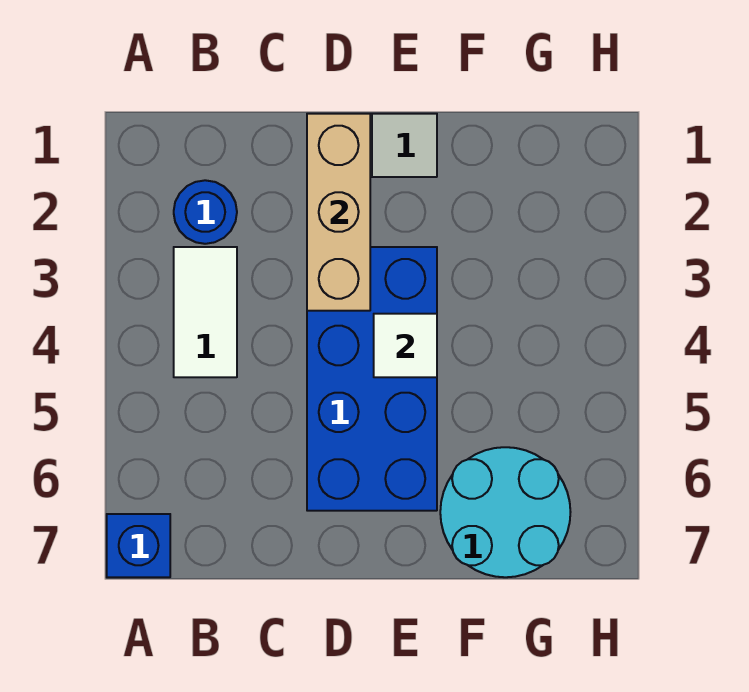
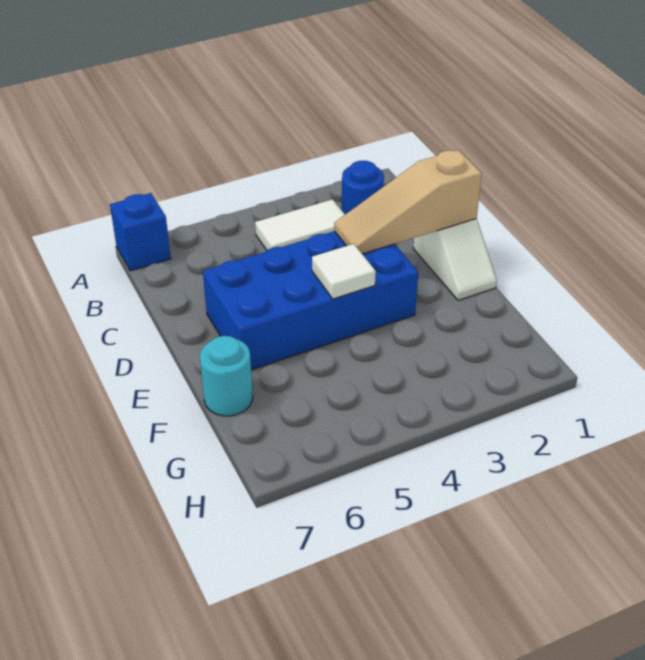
tan brick D1:D3 level 2 -> tan slope D1:D3 level 2 top 1
cyan round brick F6:G7 level 1 -> cyan round brick F7 level 1

